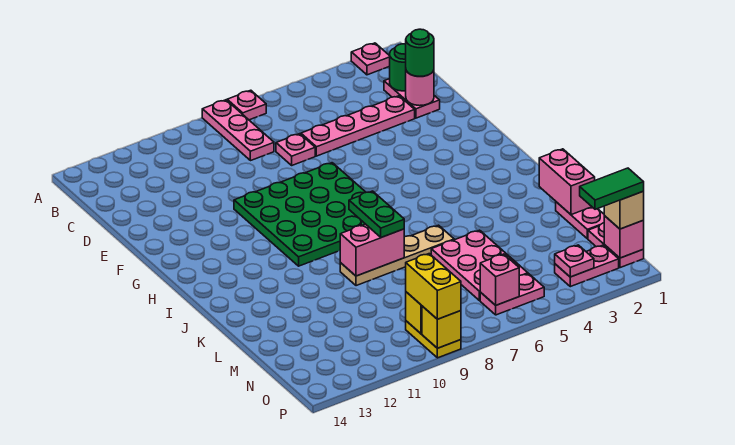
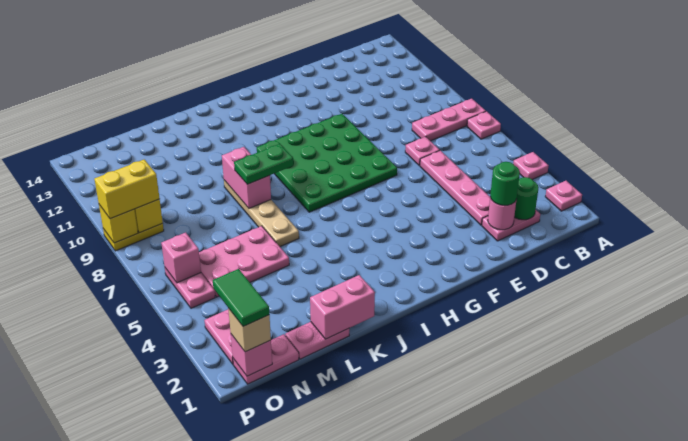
pink plate O3 level 2 -> pink plate A4 level 1

